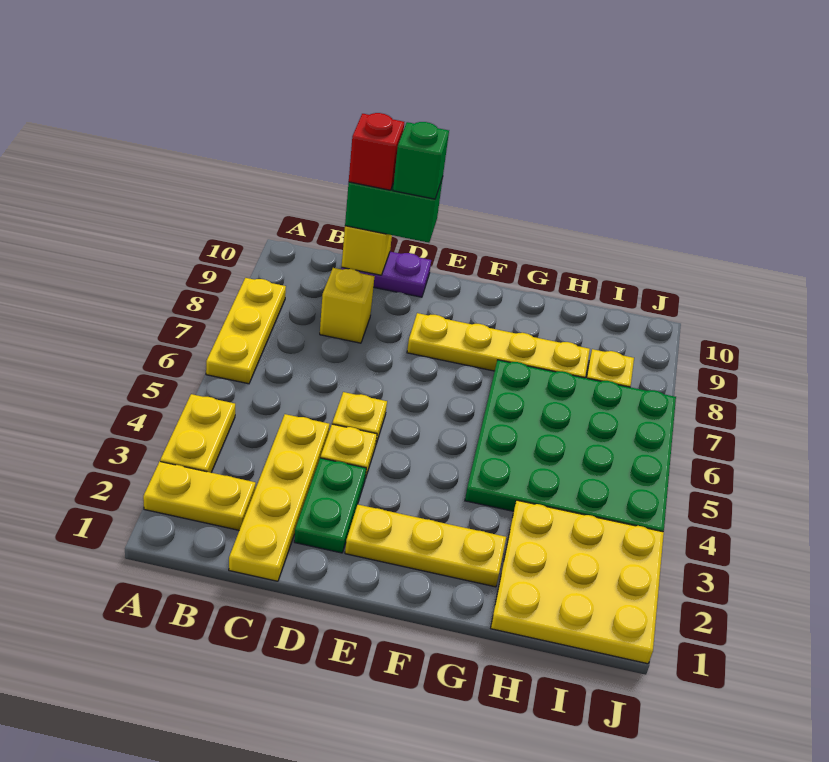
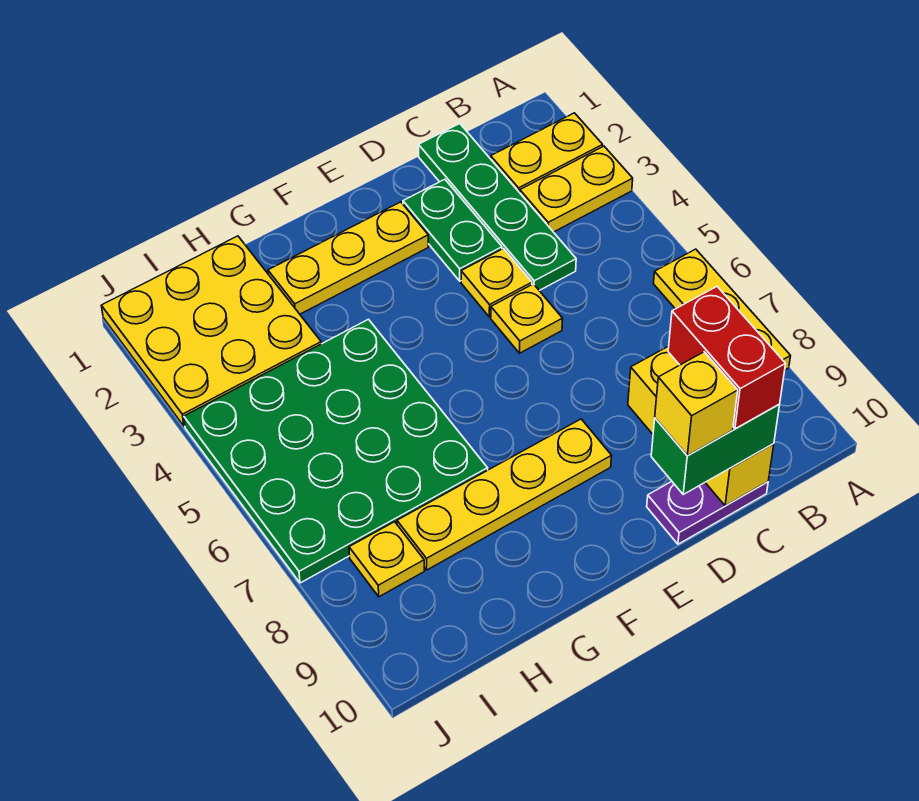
yellow plate A3:A4 level 1 -> yellow plate A3:B3 level 1
yellow plate C1:C4 level 1 -> green plate C1:C4 level 1
red brick C10 level 4 -> red brick C9:C10 level 4
green brick D10 level 4 -> yellow brick D10 level 4

